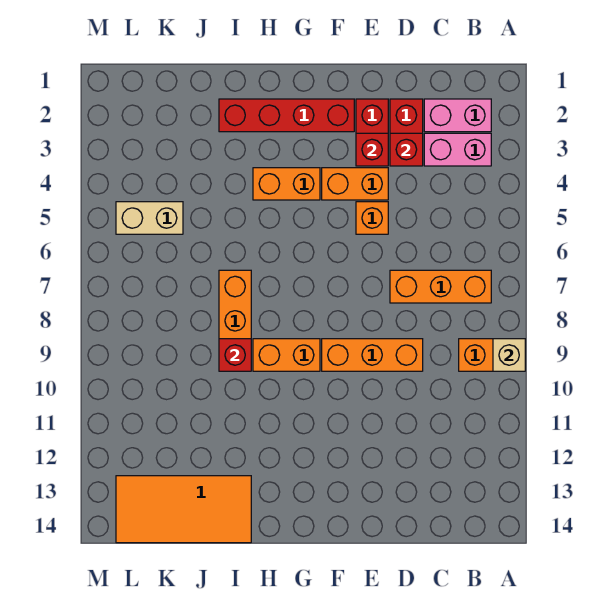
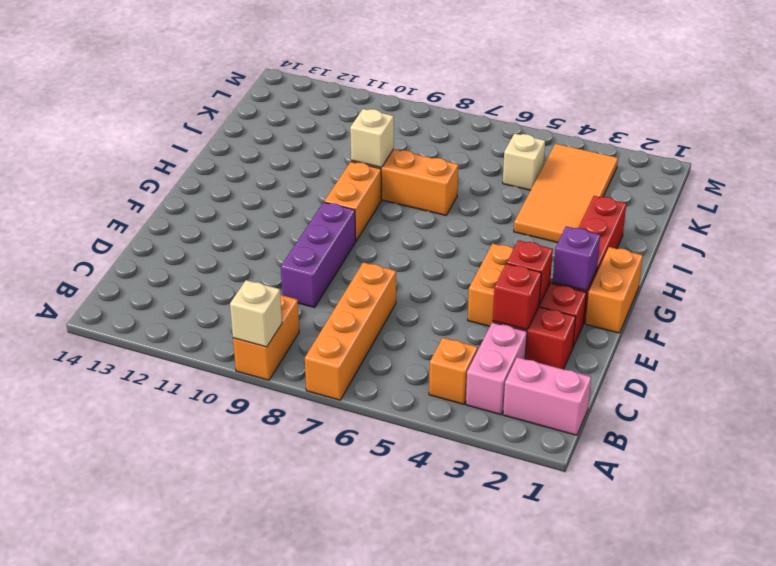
pink brick B2:C2 level 1 -> pink brick B1:B2 level 1
orange brick B7:D7 level 1 -> orange brick A7:D7 level 1
orange brick D9:F9 level 1 -> purple brick D9:F9 level 1
orange brick E5 level 1 -> orange brick B4 level 1
none -> purple brick F2 level 2
orange brick G4:H4 level 1 -> orange brick F1:G1 level 1
red brick I9 level 2 -> tan brick I9 level 2
orange tile I13:L14 level 1 -> orange tile I3:L4 level 1
tan brick K5:L5 level 1 -> tan brick K5 level 1

